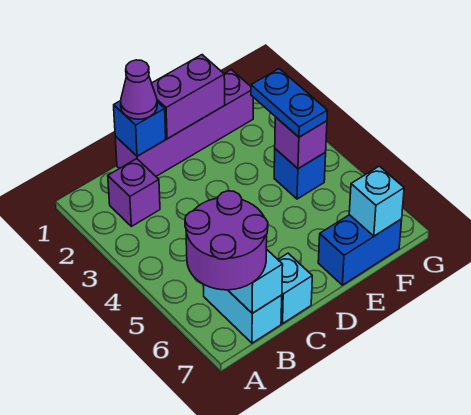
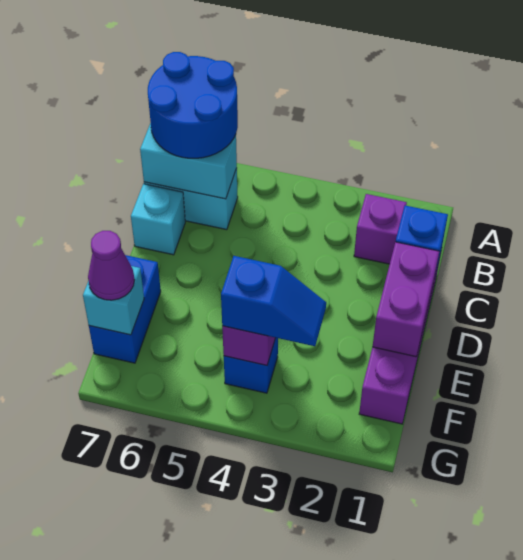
purple round brick A6:B7 level 3 -> blue round brick A6:B7 level 3
purple cone C1 level 3 -> purple cone F7 level 3
blue plate F3:F4 level 3 -> blue slope F3:F4 level 3 top 4

